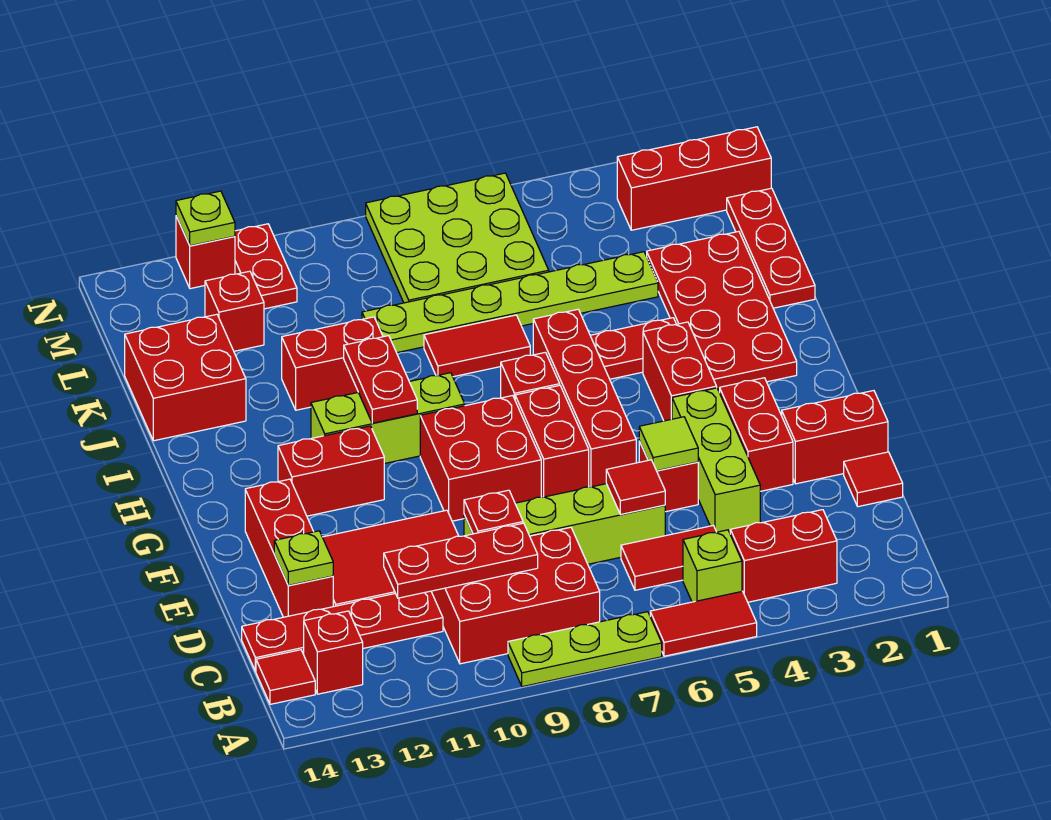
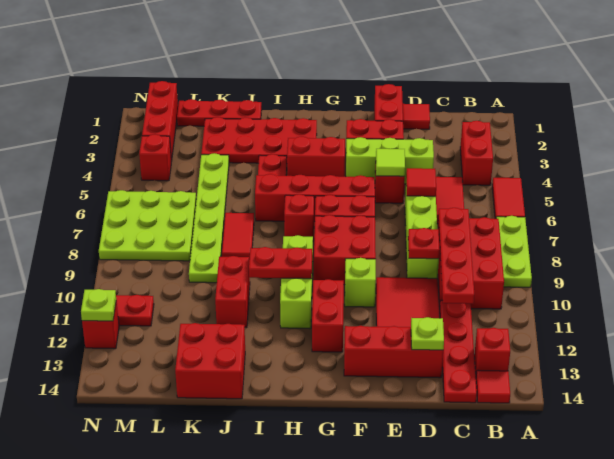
lime brick B5 level 1 -> lime brick F10 level 1
red plate C9:C11 level 2 -> red plate C8:C11 level 2
red brick L12 level 1 -> red brick M4 level 1

